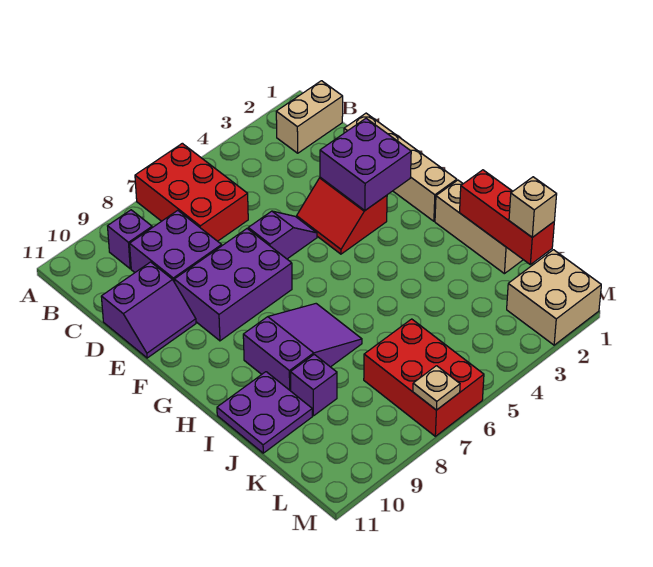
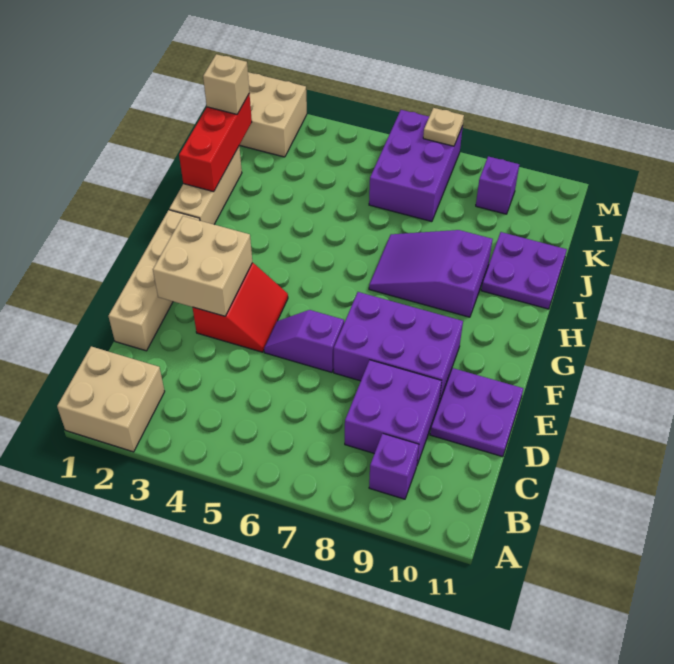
red brick A6:C7 level 1 -> none
tan brick B1:B2 level 1 -> tan brick A1:B2 level 1
purple slope D10:E11 level 1 top D -> purple plate D10:E11 level 1
purple brick E2:F3 level 2 -> tan brick E2:F3 level 2
purple brick J9 level 1 -> purple brick L9 level 1
red brick K6:M7 level 1 -> purple brick K6:M7 level 1

